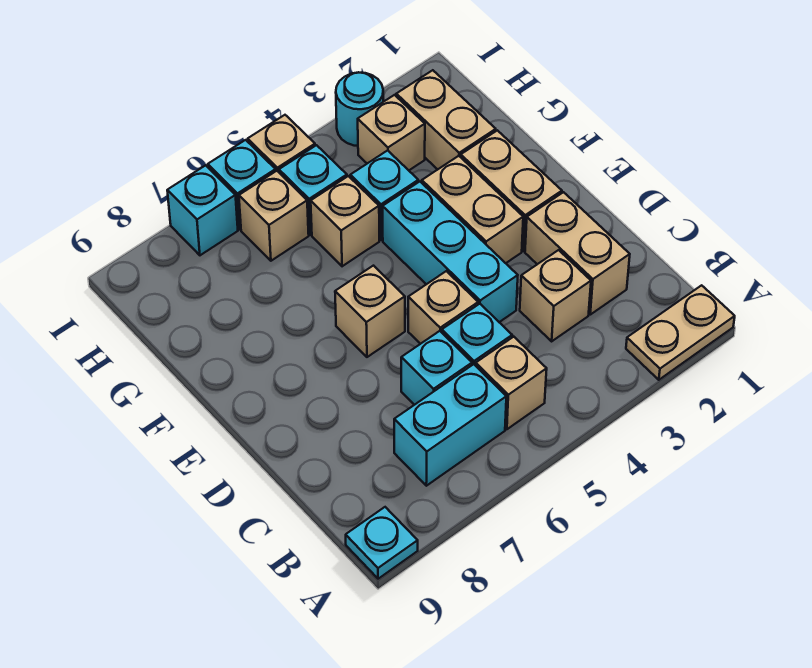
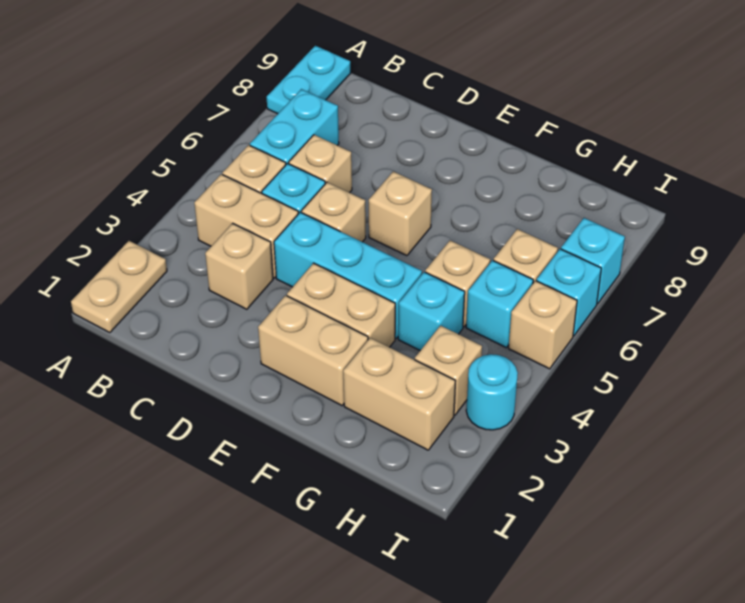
cyan plate A9 level 1 -> cyan plate A8:A9 level 1
tan brick C2:D2 level 1 -> tan brick B4:C4 level 1
cyan brick C6 level 1 -> tan brick C6 level 1

